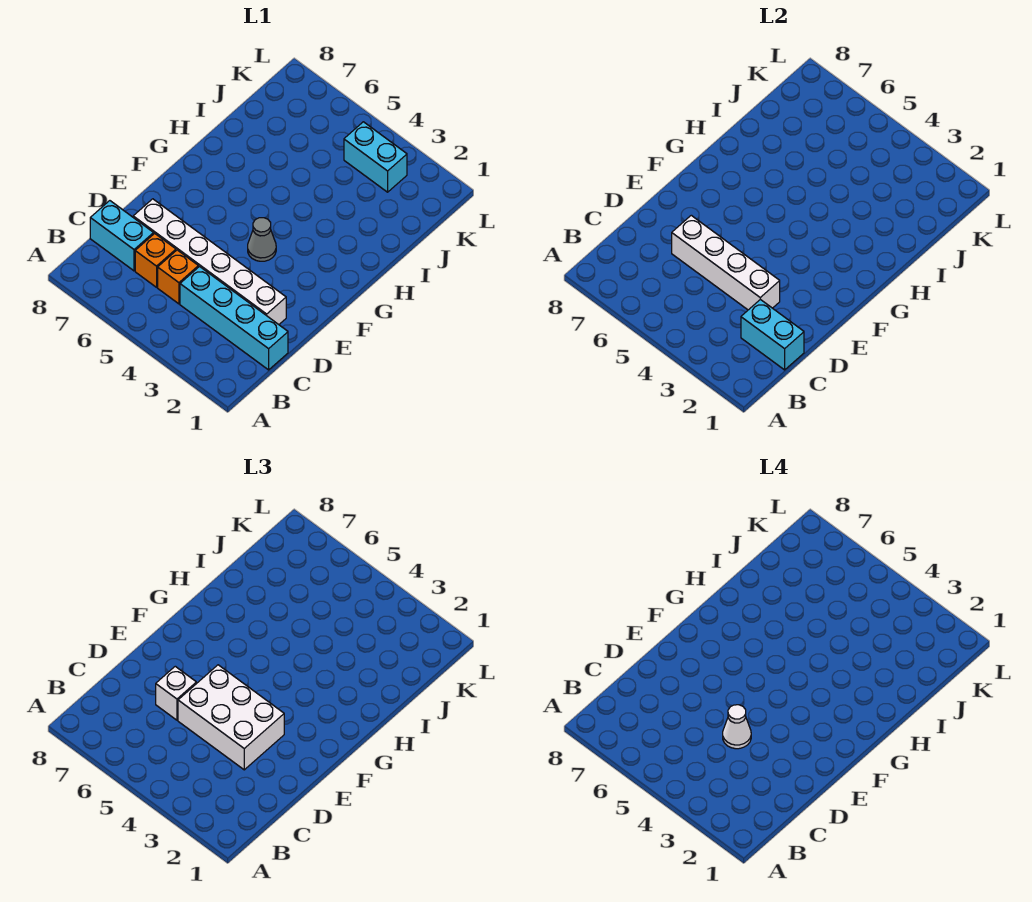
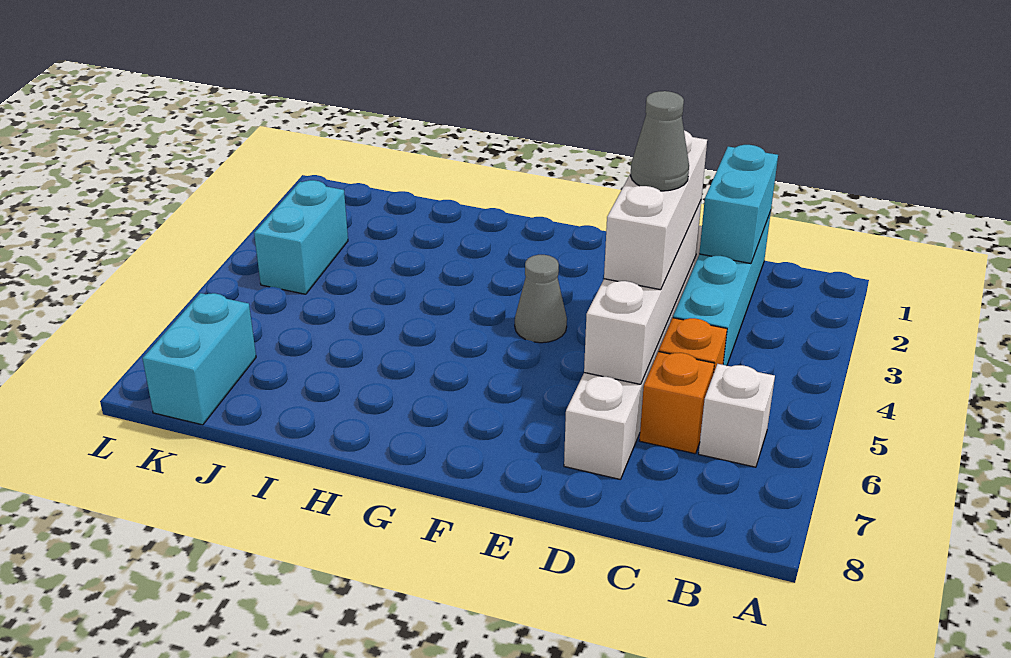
cyan brick C7:C8 level 1 -> cyan brick K7:K8 level 1
white brick D3:E5 level 3 -> white brick D3:D5 level 3
white cone D4 level 4 -> grey cone D4 level 4
white brick D6 level 3 -> white brick B6 level 1

